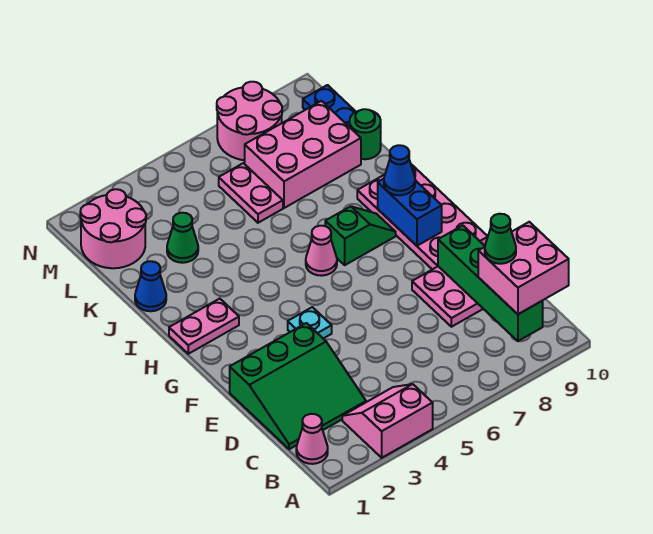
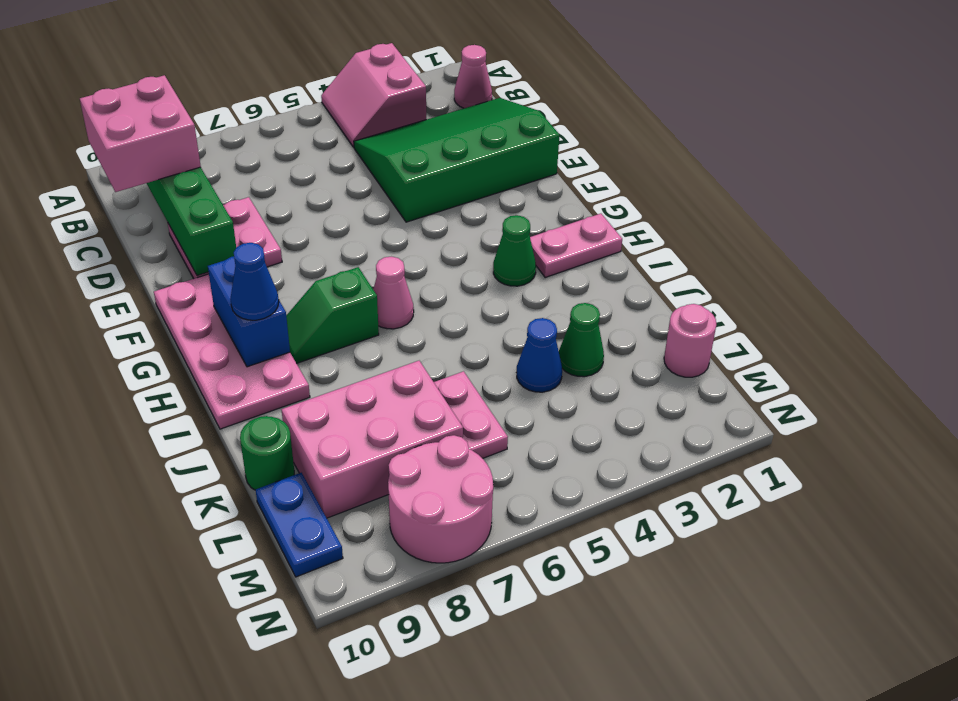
pink slope A3:B4 level 1 top A -> pink slope A3:B4 level 1 top 3
green slope C1:E3 level 1 top E -> green slope C1:E4 level 1 top E
green cone C9 level 4 -> green cone H3 level 1
cyan plate F4 level 1 -> none
blue cone J1 level 1 -> blue cone K4 level 1
pink round brick L1:M2 level 1 -> pink round brick L1 level 1

